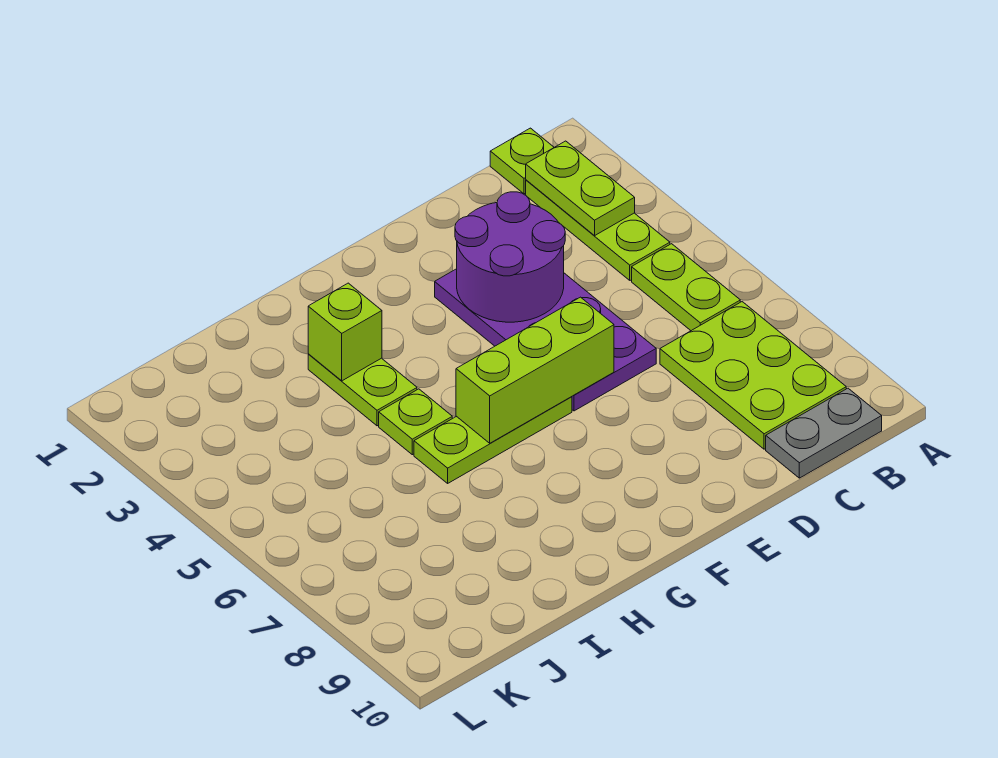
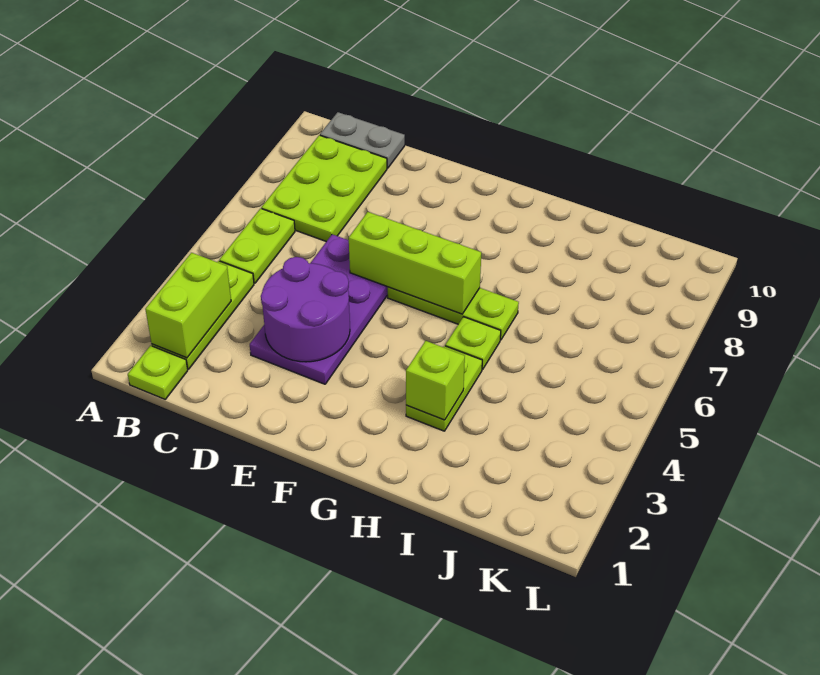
lime plate B2:B3 level 2 -> lime brick B2:B3 level 2

